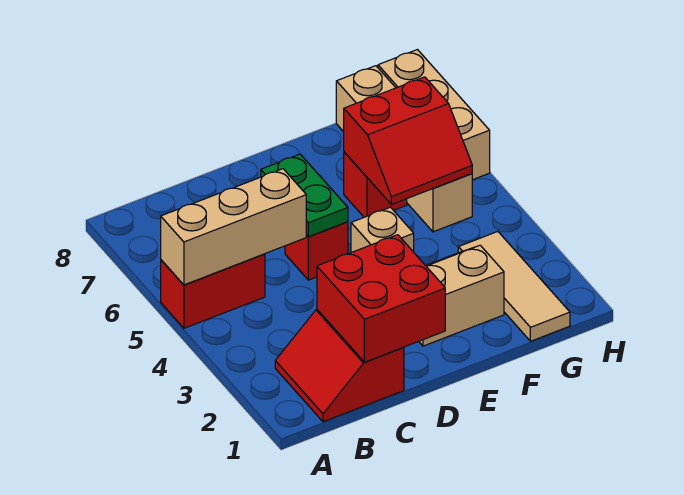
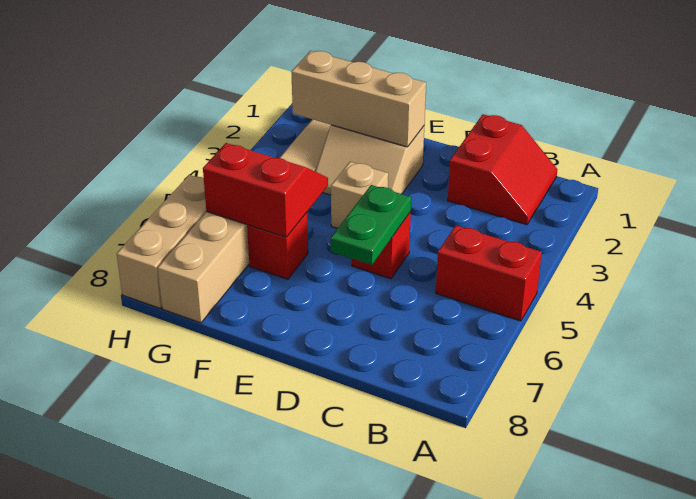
tan brick A5:C5 level 2 -> tan brick E2:G2 level 2
red brick C1:D2 level 2 -> none

